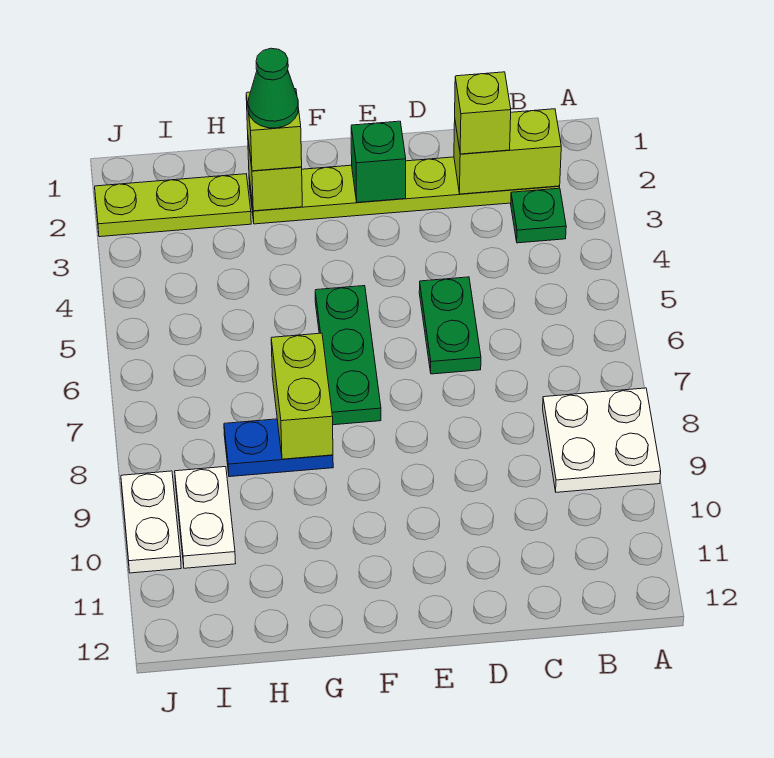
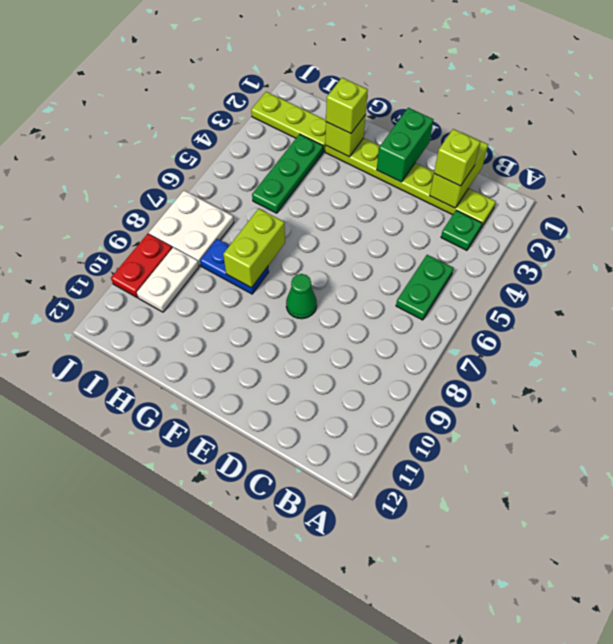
white plate A8:B9 level 1 -> white plate I7:J8 level 1
lime brick B2:C2 level 2 -> lime brick C1:C2 level 2
green plate D5:D6 level 1 -> green plate B5:B6 level 1
green brick E2 level 2 -> green brick E1:E2 level 2
green plate F5:F7 level 1 -> green plate H3:H5 level 1
green cone G2 level 4 -> green cone E8 level 1
white plate J9:J10 level 1 -> red plate J9:J10 level 1

